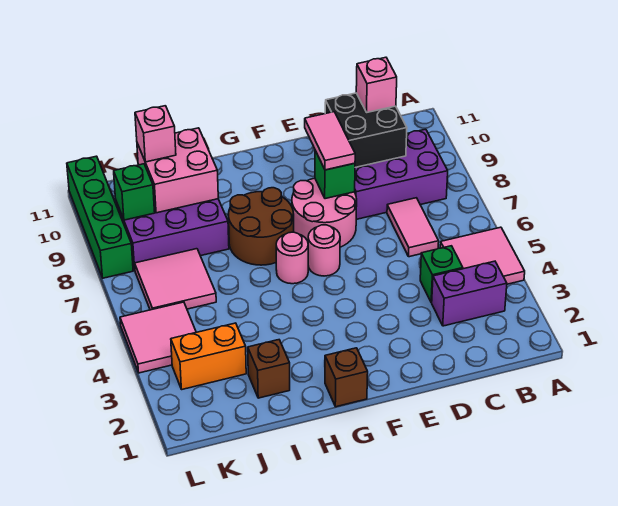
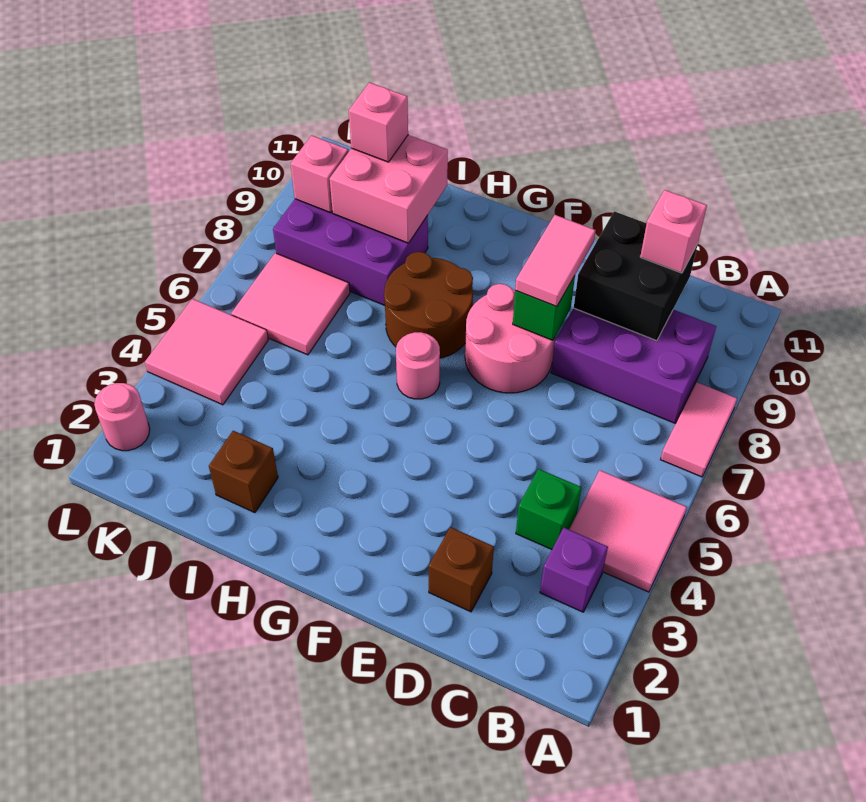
purple brick B3:C3 level 1 -> purple brick B3 level 1
pink tile C6:C7 level 1 -> pink tile A7:A8 level 1
pink round brick F6 level 1 -> pink round brick L2 level 1
brown brick G1 level 1 -> brown brick D2 level 1
orange brick J3:K3 level 1 -> none
green brick K9 level 2 -> pink brick K9 level 2
green brick L8:L11 level 1 -> none

